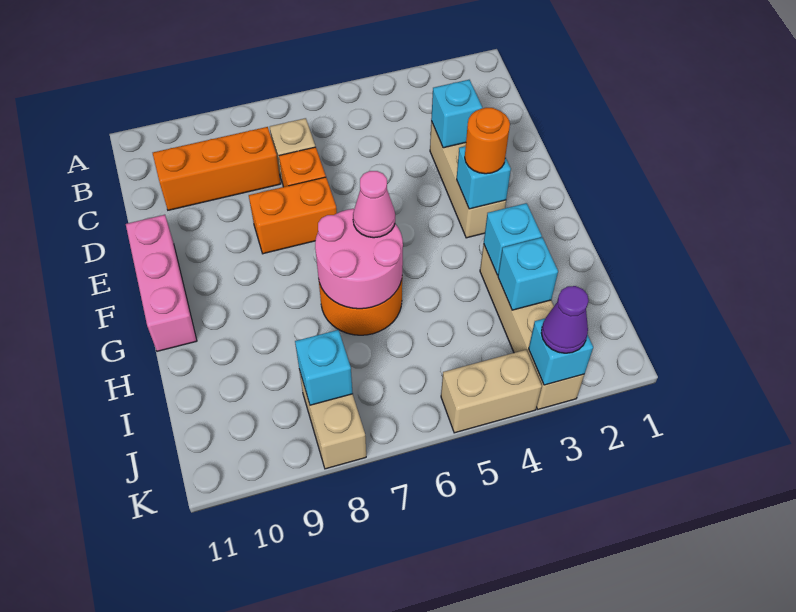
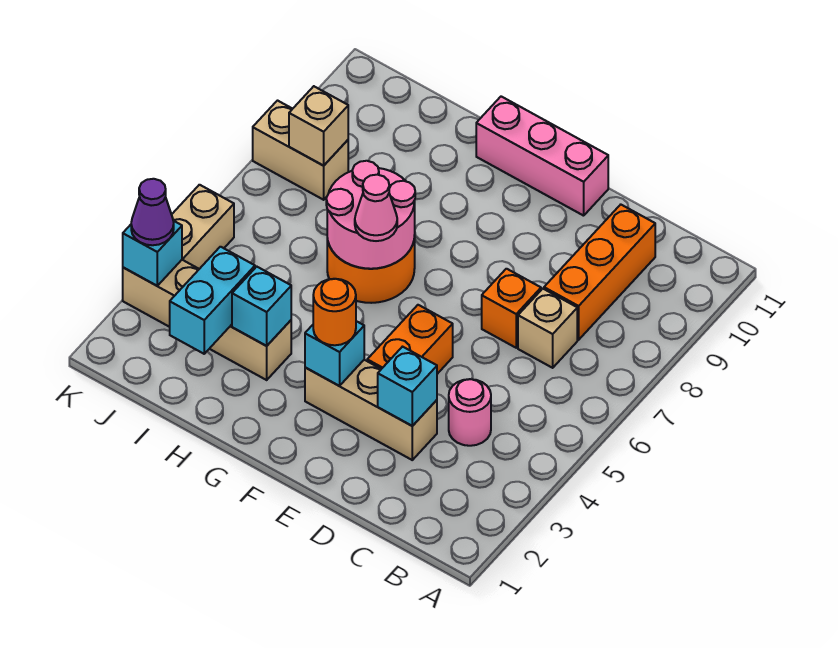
none -> pink round brick C4 level 1
orange brick E7:E8 level 1 -> orange brick E4:E5 level 1
cyan brick I3 level 2 -> cyan brick I2:I3 level 2
cyan brick J8 level 2 -> tan brick J8 level 2

